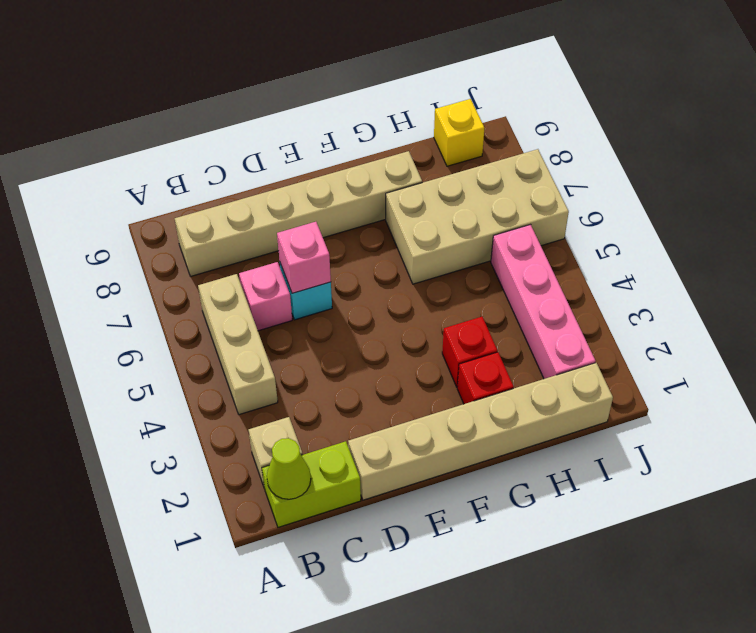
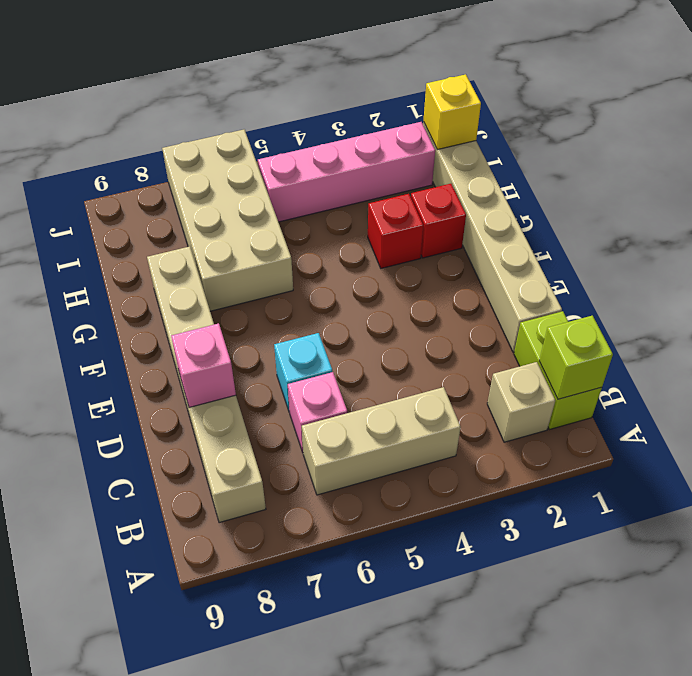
lime cone B1 level 2 -> lime brick B1 level 2
pink brick D6 level 2 -> pink brick D8 level 2
yellow brick I9 level 1 -> yellow brick I1 level 2

